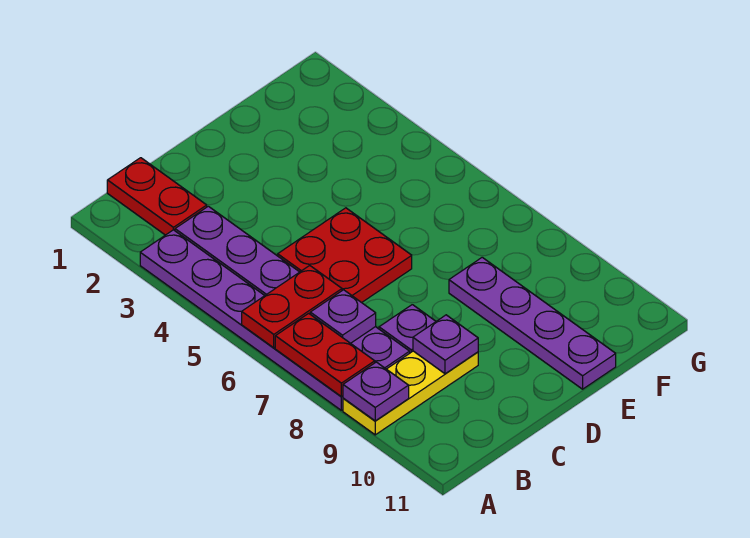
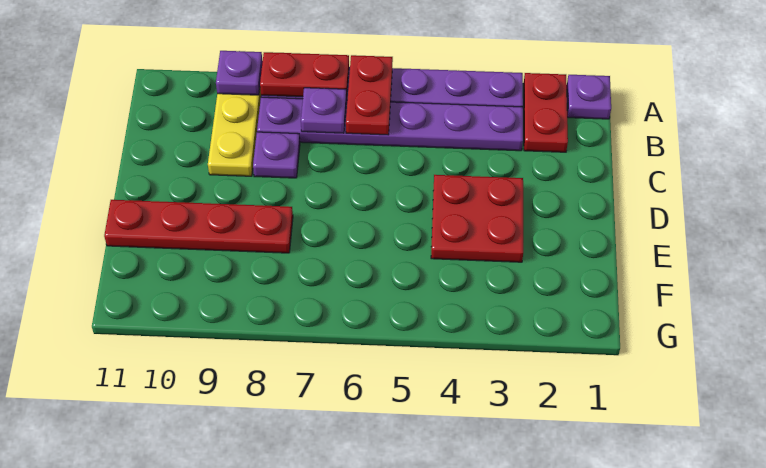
red plate B1:B2 level 1 -> red plate A2:B2 level 1
red plate C5:D6 level 1 -> red plate D3:E4 level 1
purple plate C9 level 2 -> purple plate A1 level 1
purple plate E8:E11 level 1 -> red plate E8:E11 level 1

